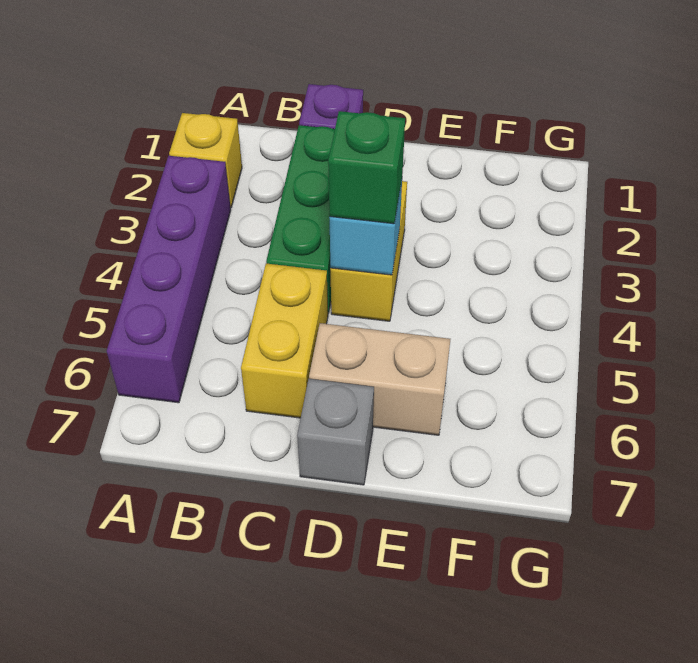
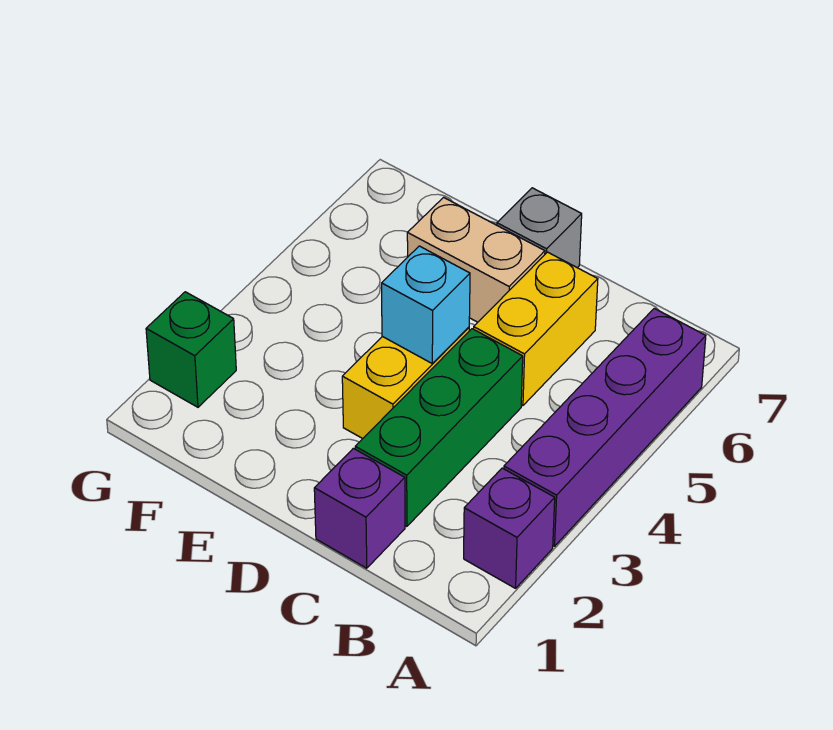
yellow brick A2 level 1 -> purple brick A2 level 1
green brick D4 level 3 -> green brick G2 level 1

